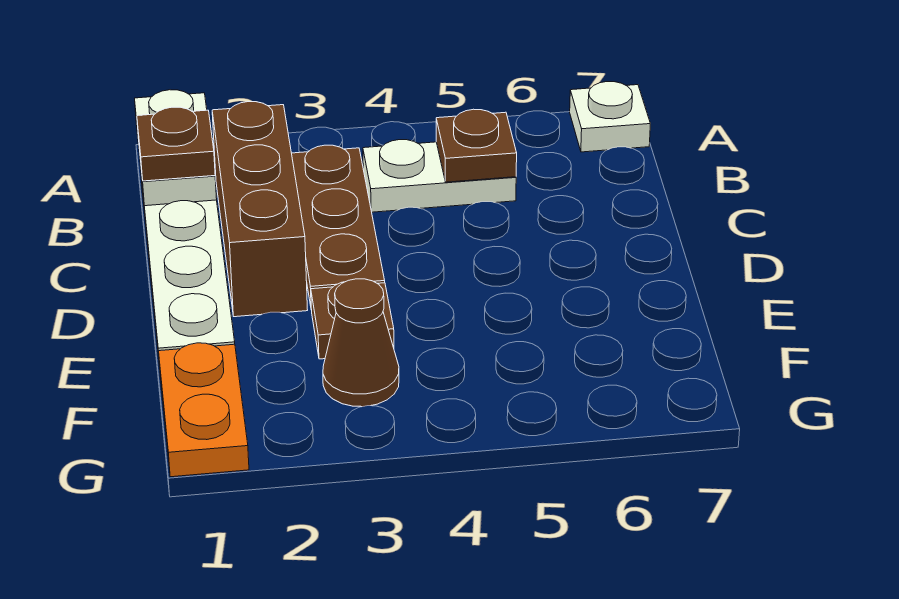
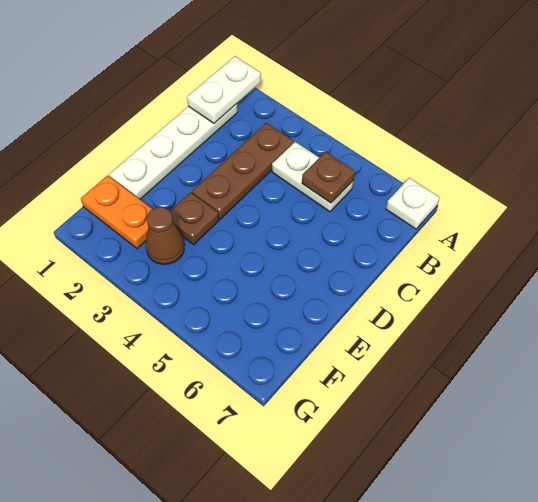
brown plate B1 level 3 -> none
brown brick B2:D2 level 1 -> none
orange plate F1:G1 level 1 -> orange plate F1:F2 level 1

